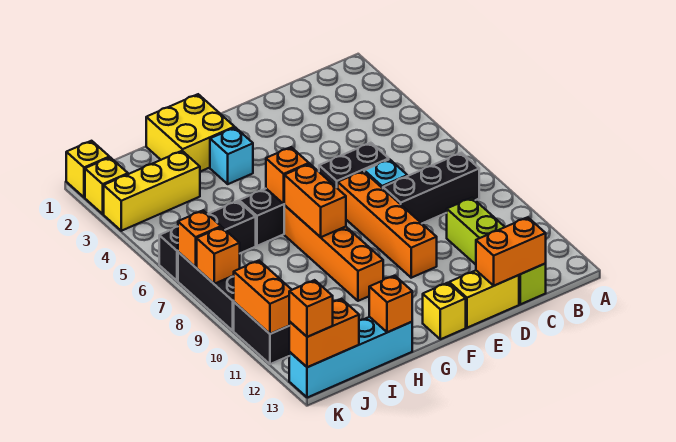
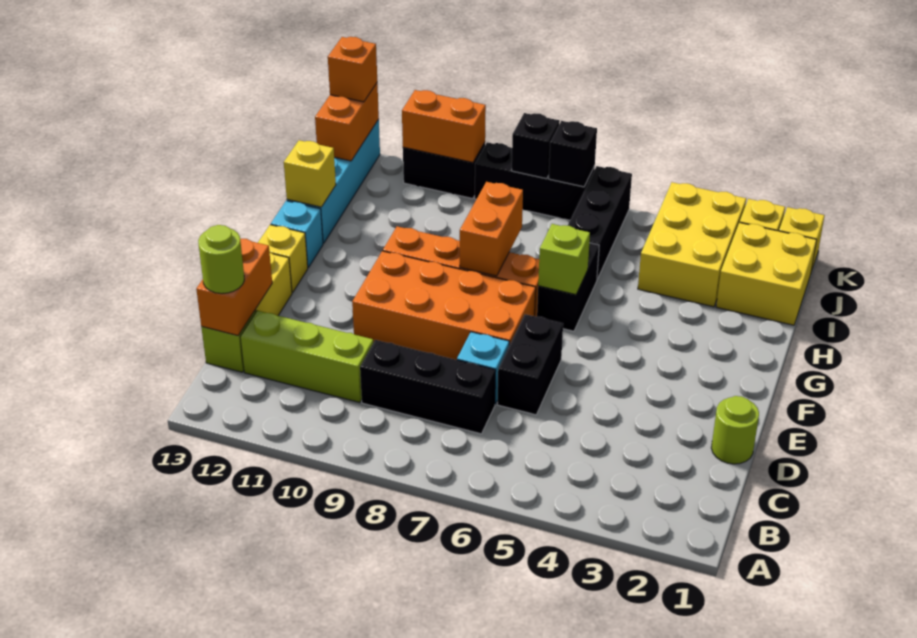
black brick B8:D8 level 1 -> black brick C7:C9 level 1
none -> lime round brick C13 level 3
none -> lime round brick D1 level 1
orange brick E7:E10 level 1 -> orange brick E7:F10 level 1
yellow brick G1:H2 level 1 -> yellow brick I1:J2 level 1
cyan brick G3 level 1 -> cyan brick G13 level 1
orange brick G6 level 2 -> lime brick G6 level 2
orange brick G7:G8 level 2 -> orange brick G8:H8 level 2
orange brick H13 level 2 -> yellow brick H13 level 2
yellow brick I3:K3 level 1 -> yellow brick I3:K4 level 1
orange brick K7 level 2 -> black brick K7 level 2
orange brick K8 level 2 -> black brick K8 level 2

